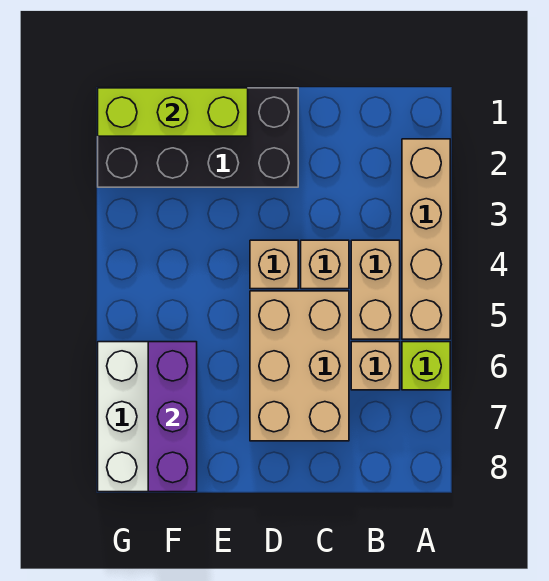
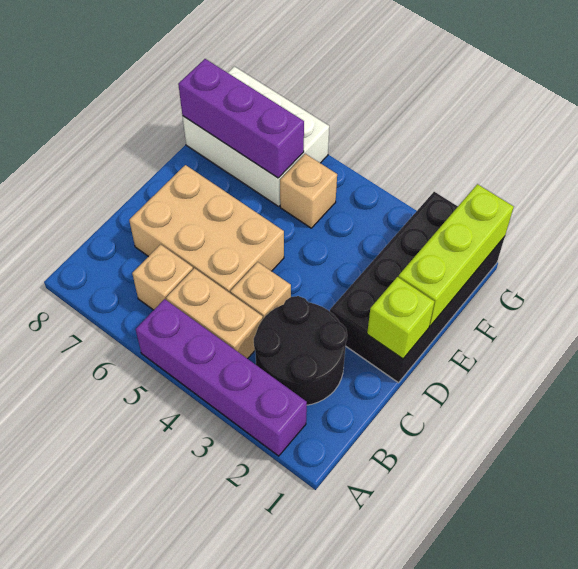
tan brick A2:A5 level 1 -> purple brick A2:A5 level 1
lime brick A6 level 1 -> lime brick D1 level 2
none -> black round brick B2:C3 level 1
tan brick D4 level 1 -> tan brick F5 level 1

